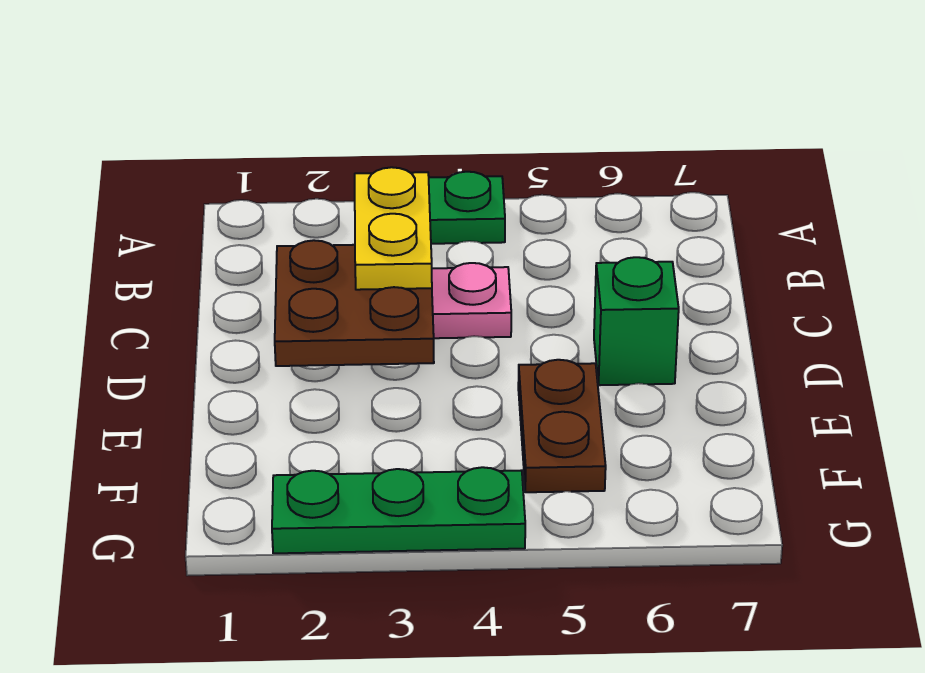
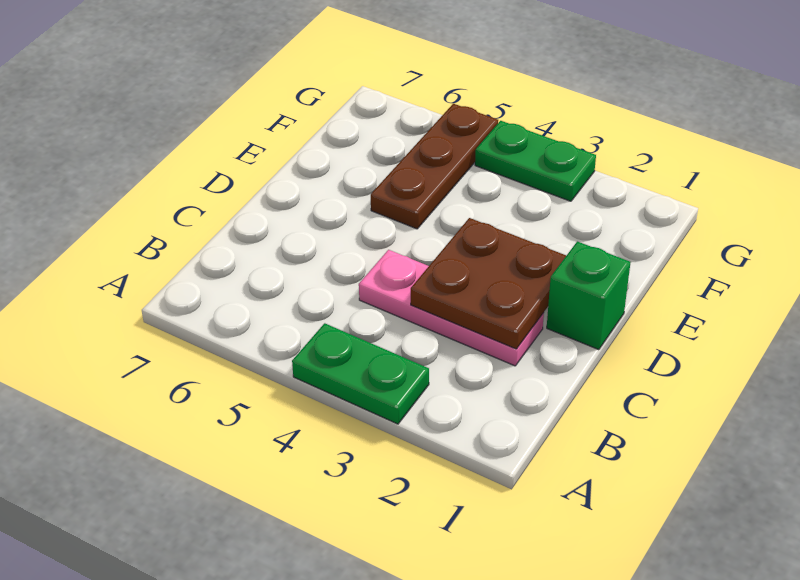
yellow plate B3:C3 level 3 -> none
green brick D6 level 1 -> green brick D1 level 1
brown plate E5:F5 level 1 -> brown plate E5:G5 level 1
green plate G2:G4 level 1 -> green plate G3:G4 level 1

